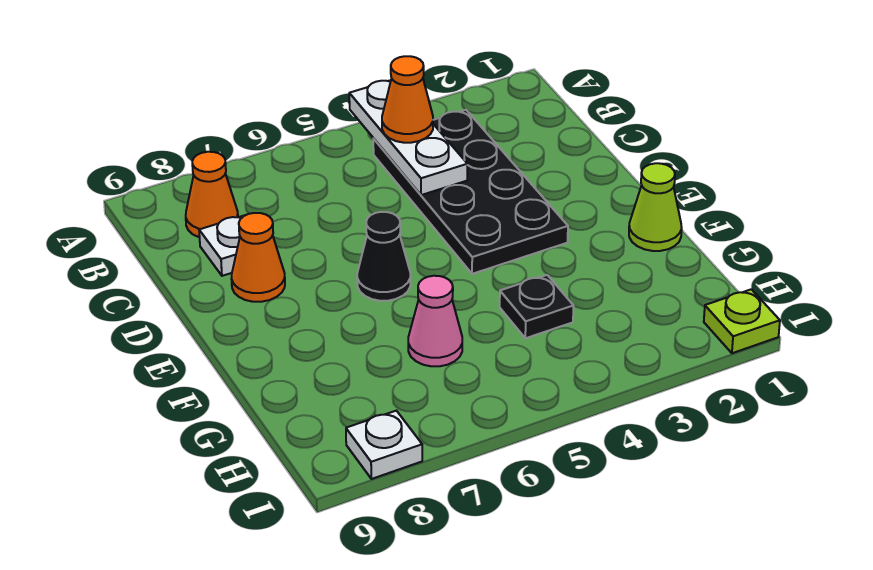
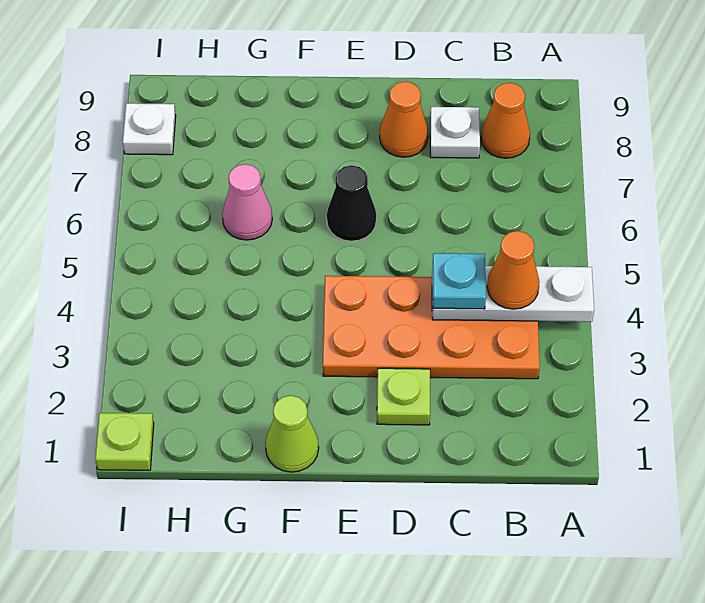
black plate B3:E4 level 1 -> orange plate B3:E4 level 1
none -> cyan plate C4 level 3
none -> lime plate D2 level 1
black plate G4 level 1 -> none

